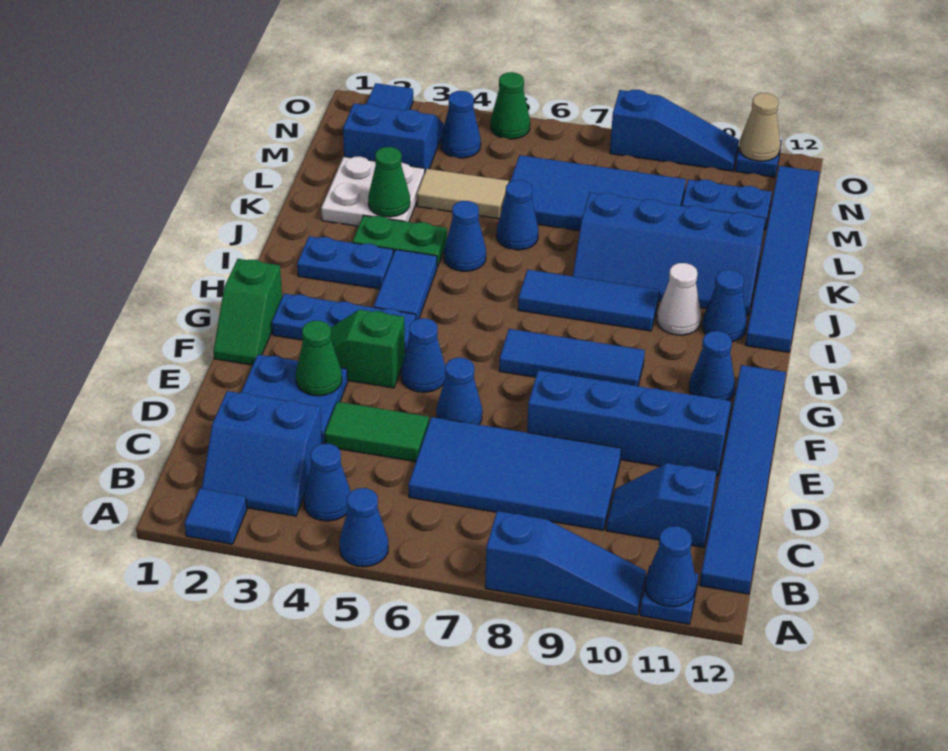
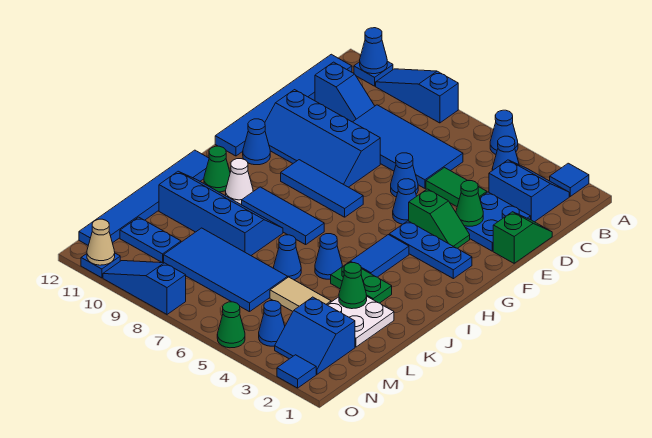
green slope F1:G1 level 1 top G -> green slope D1:E1 level 1 top E
blue plate I2:I3 level 1 -> none
blue cone I11 level 1 -> green cone I11 level 1

